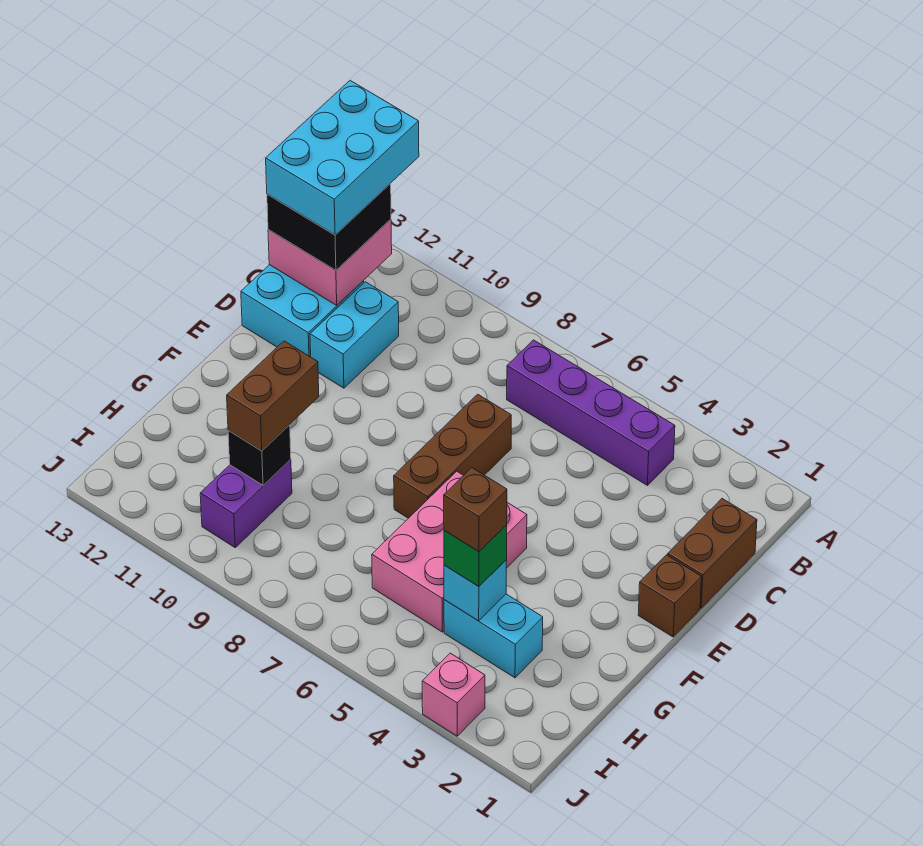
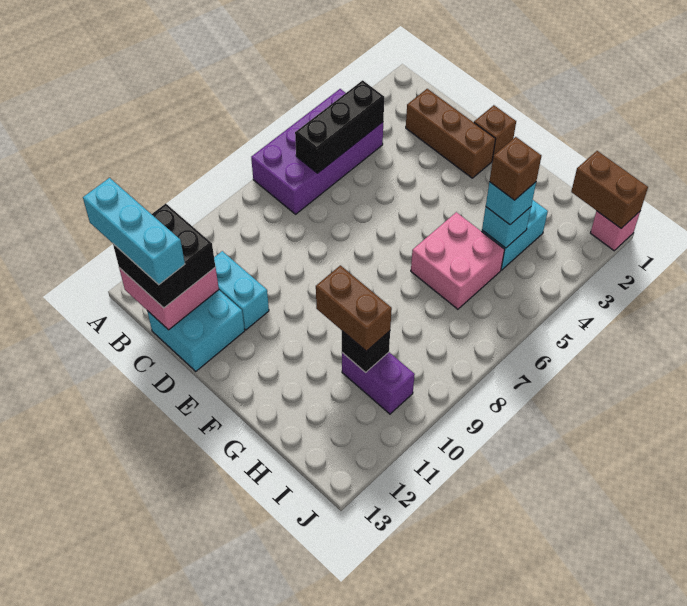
cyan brick A12:C13 level 4 -> cyan brick A13:C13 level 4
purple brick B4:B7 level 1 -> purple brick A4:B7 level 1
none -> black brick B4:B6 level 2
brown brick C1:D1 level 1 -> brown brick I1:J1 level 2
brown brick D7:F7 level 1 -> brown brick C2:E2 level 1
pink brick F5:H6 level 1 -> pink brick G5:H6 level 1
green brick H4 level 3 -> cyan brick H4 level 3
pink brick J3 level 1 -> pink brick J1 level 1

